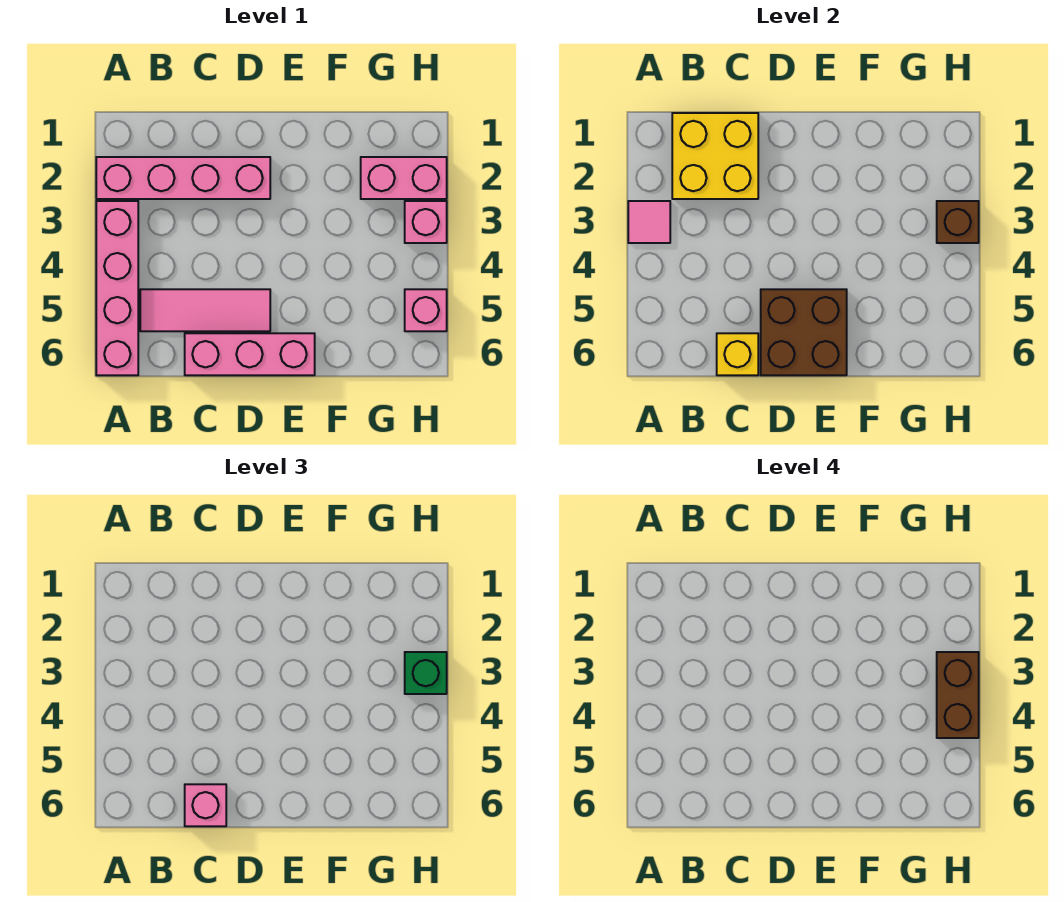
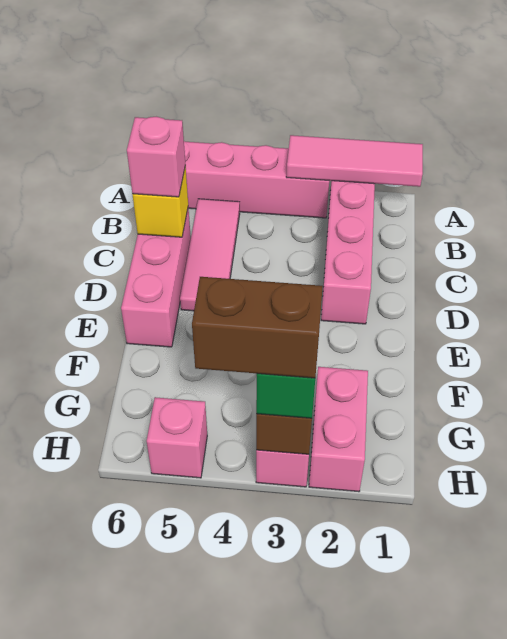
pink tile A3 level 2 -> pink tile A1:A3 level 2
yellow brick B1:C2 level 2 -> none
brown brick D5:E6 level 2 -> none

